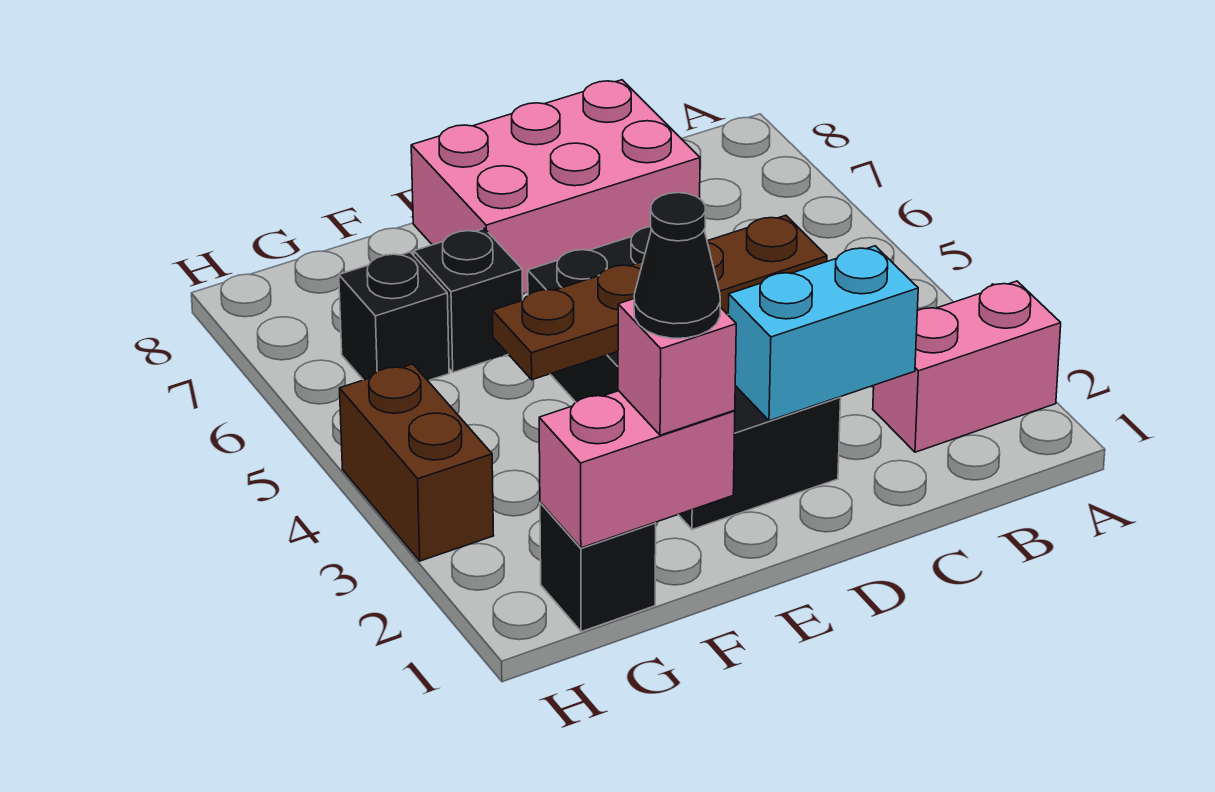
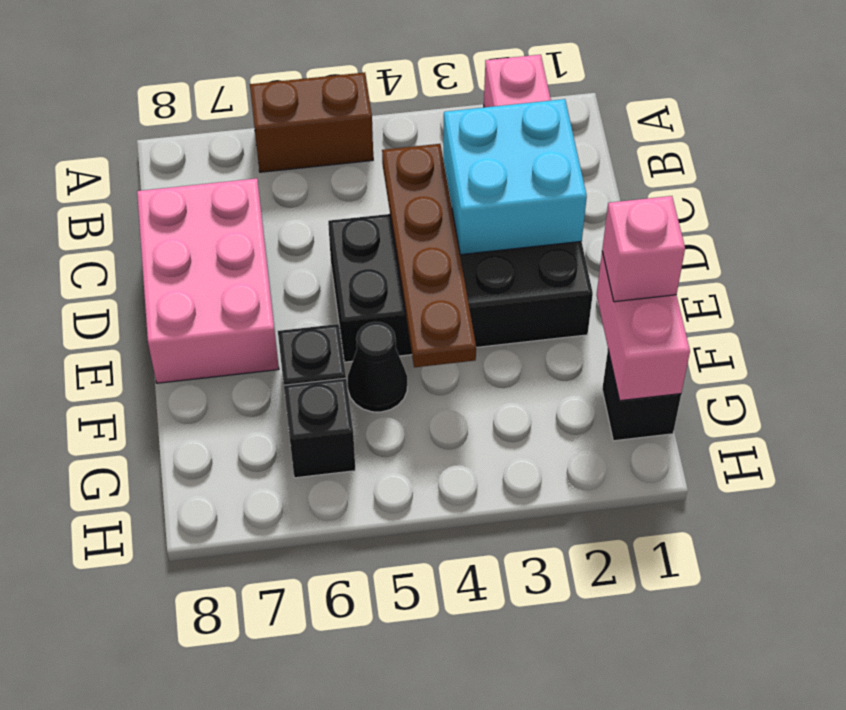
cyan brick C2:D2 level 2 -> cyan brick C2:D3 level 2
black cone F1 level 4 -> black cone F5 level 1
brown brick H3:H4 level 1 -> brown brick A5:A6 level 1

